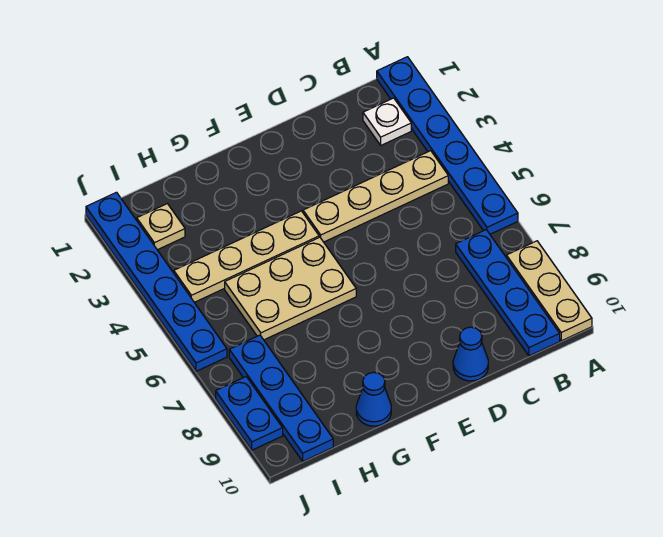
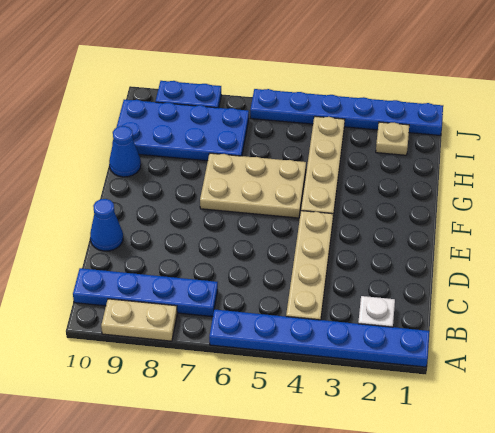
tan plate A8:A10 level 1 -> tan plate A8:A9 level 1
tan plate F5:H6 level 1 -> tan plate F5:G7 level 1
blue plate I7:I10 level 1 -> blue plate H7:I10 level 1

